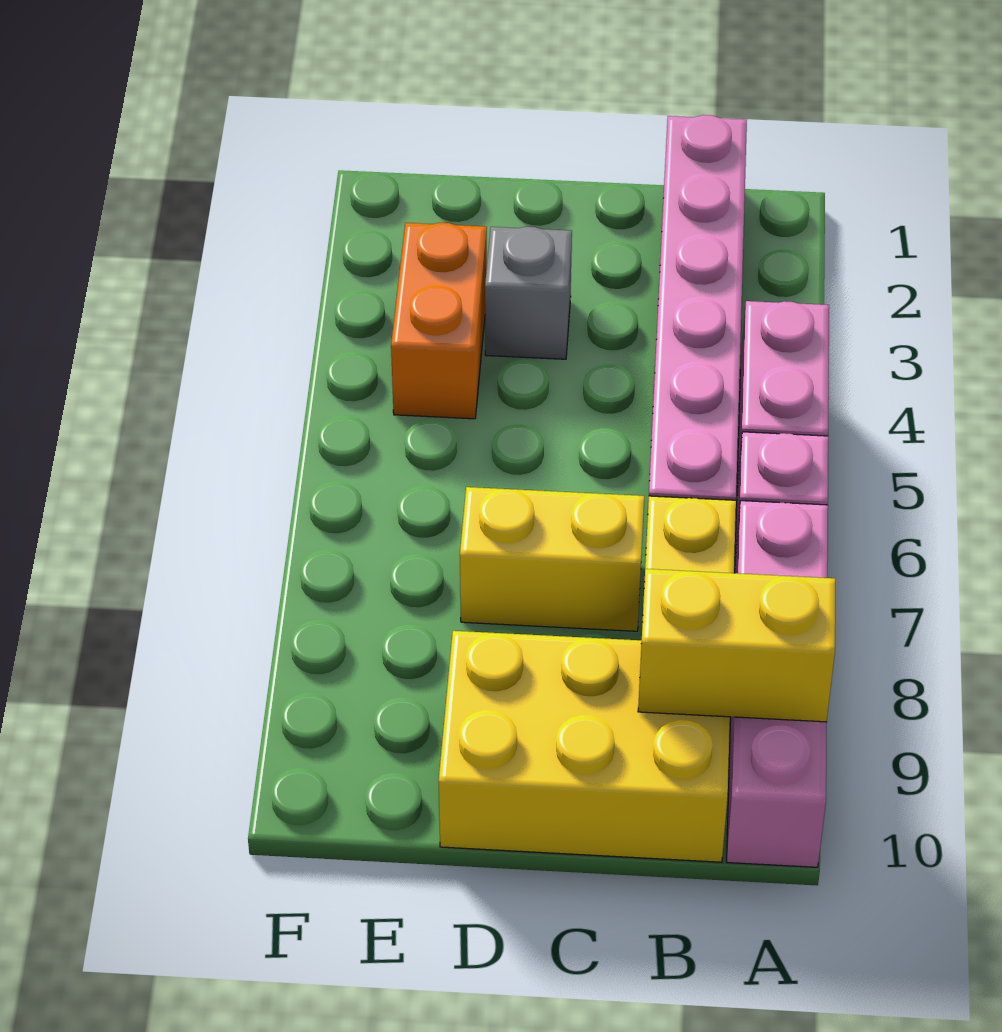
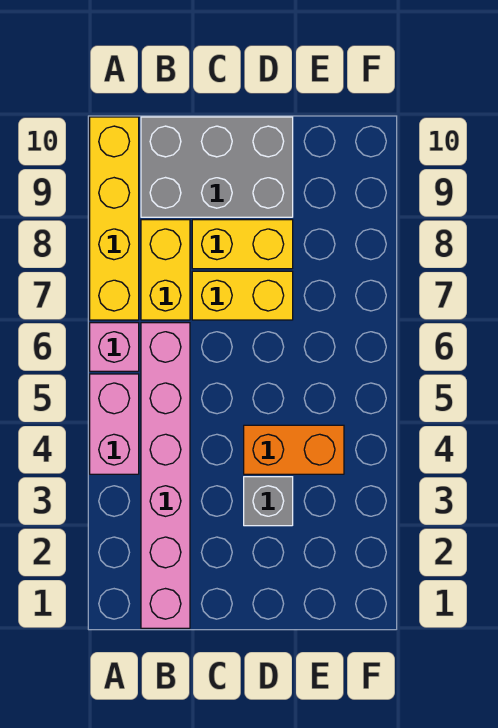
pink brick A7:A10 level 1 -> yellow brick A7:A10 level 1
yellow brick A9:B9 level 2 -> yellow brick C8:D8 level 1
yellow brick B9:D10 level 1 -> grey brick B9:D10 level 1
orange brick E3:E4 level 1 -> orange brick D4:E4 level 1

